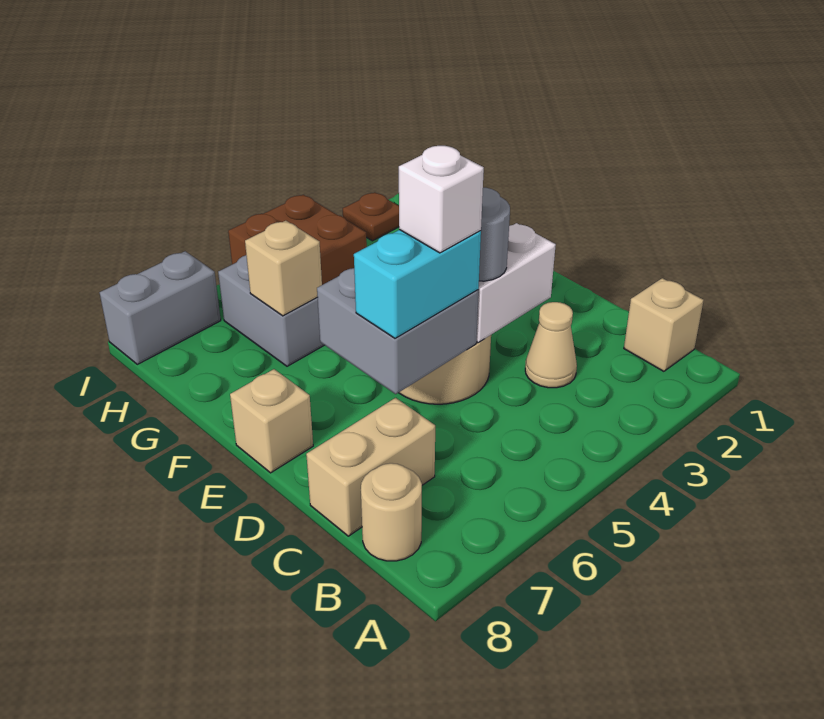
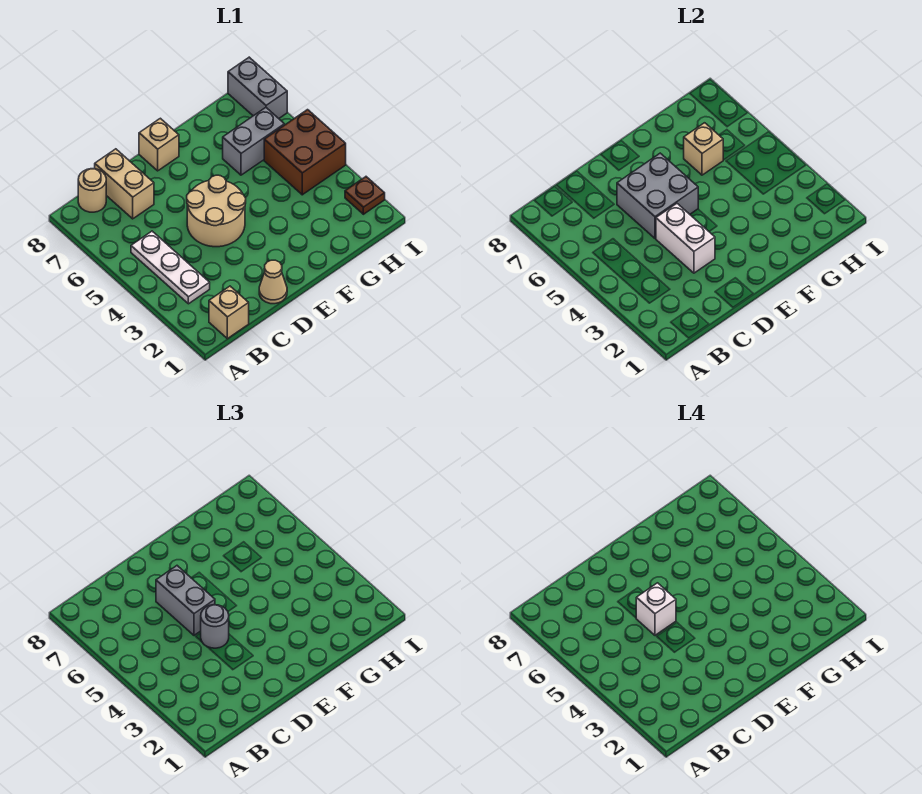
none -> white plate B3:B5 level 1
tan cone C3 level 1 -> tan cone D1 level 1
cyan brick D5:D6 level 3 -> grey brick D5:D6 level 3

